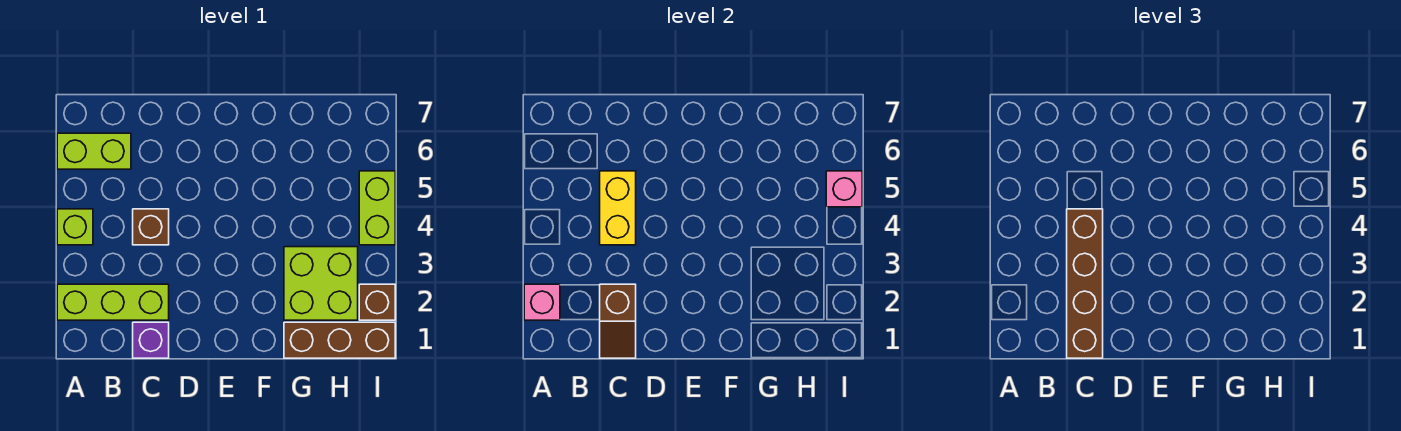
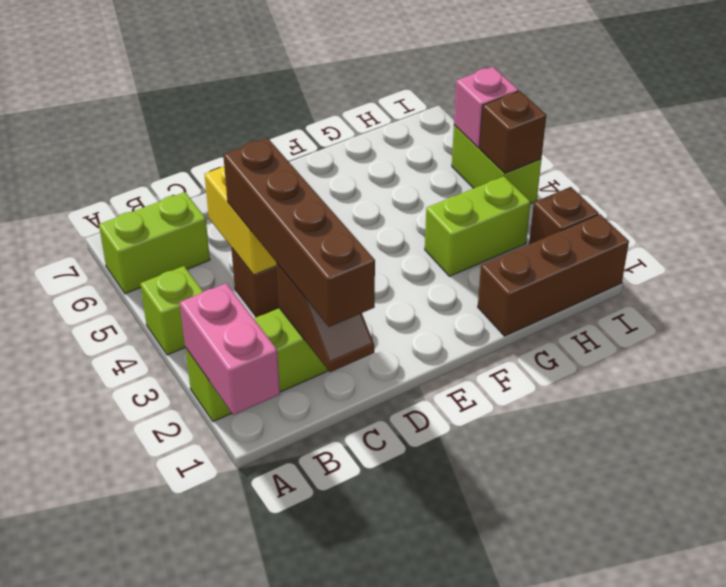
pink brick A2 level 2 -> pink brick A1:A2 level 2
purple brick C1 level 1 -> none
lime brick G2:H3 level 1 -> lime brick G3:H3 level 1
none -> brown brick I4 level 2

